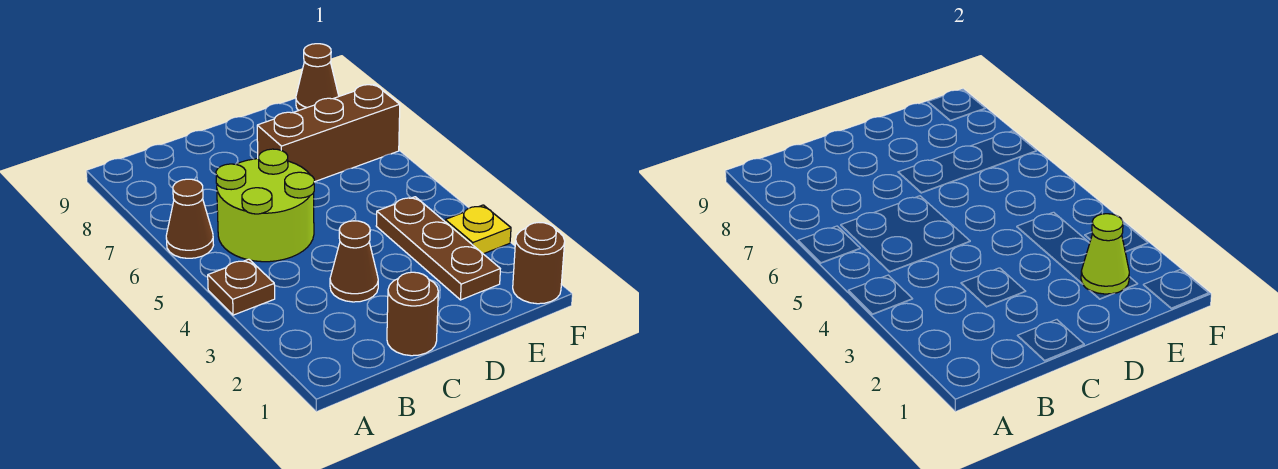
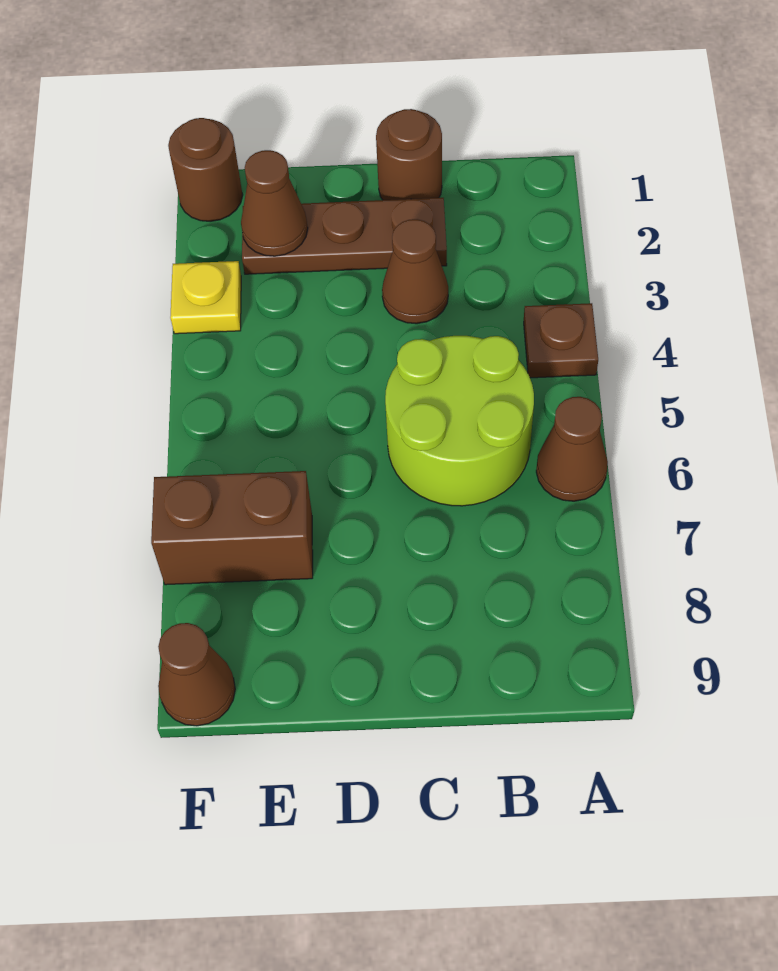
brown brick D7:F7 level 1 -> brown brick E7:F7 level 1
brown plate E2:E4 level 1 -> brown plate C2:E2 level 1
lime cone E2 level 2 -> brown cone E2 level 2

